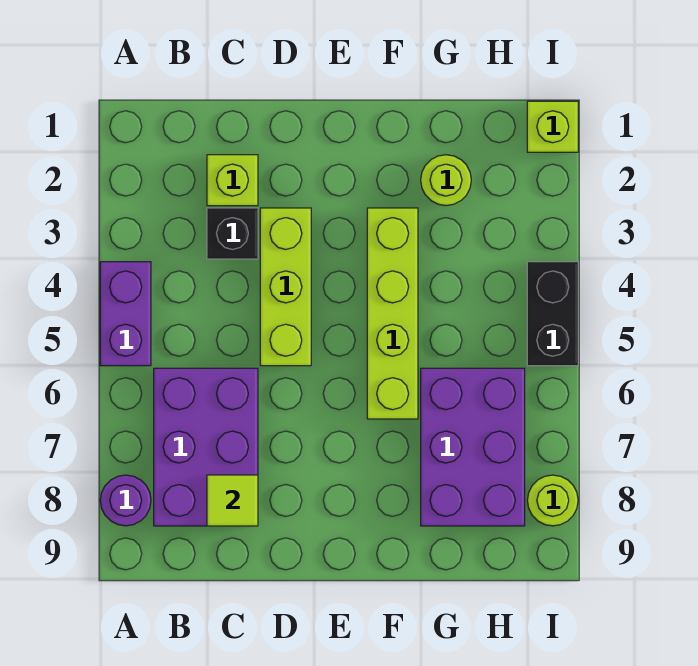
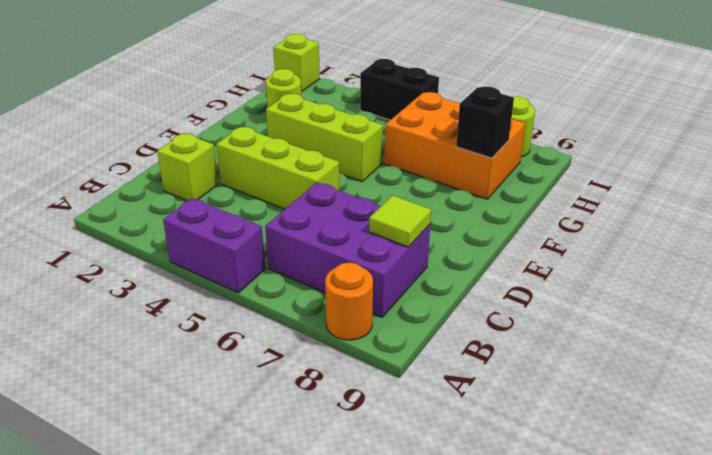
purple round brick A8 level 1 -> orange round brick A8 level 1
black brick C3 level 1 -> black brick G8 level 2
lime brick F3:F6 level 1 -> lime brick F3:F5 level 1
purple brick G6:H8 level 1 -> orange brick G6:H8 level 1

